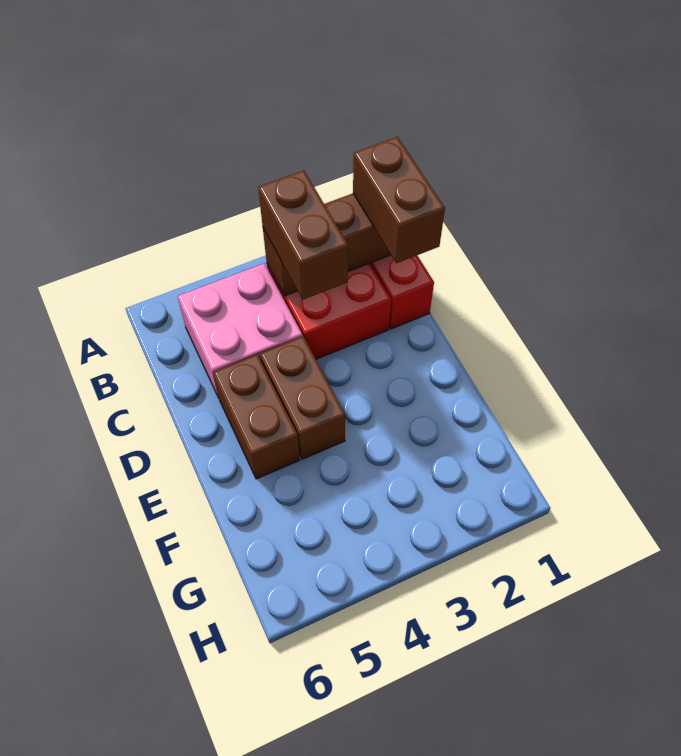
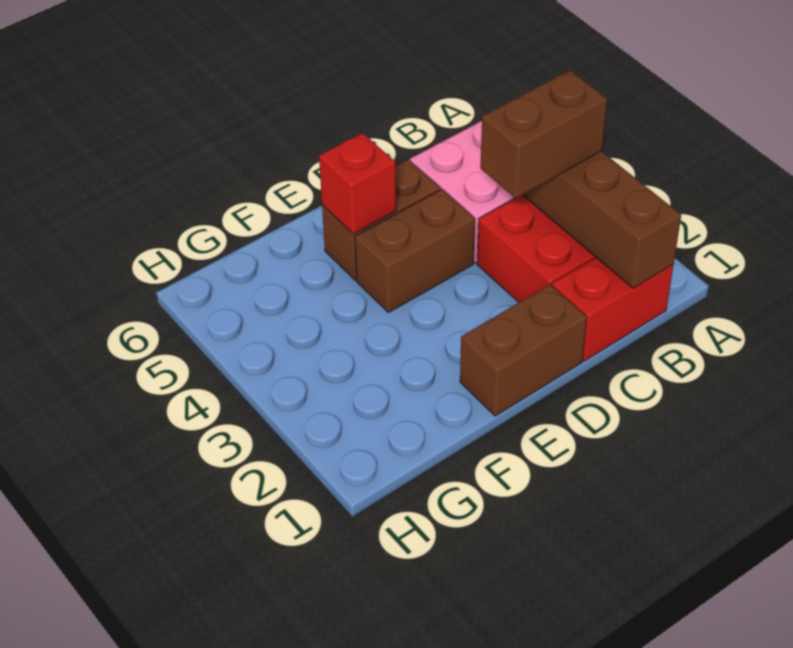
brown brick B1:C1 level 3 -> brown brick D1:E1 level 1
none -> red brick E5 level 2

